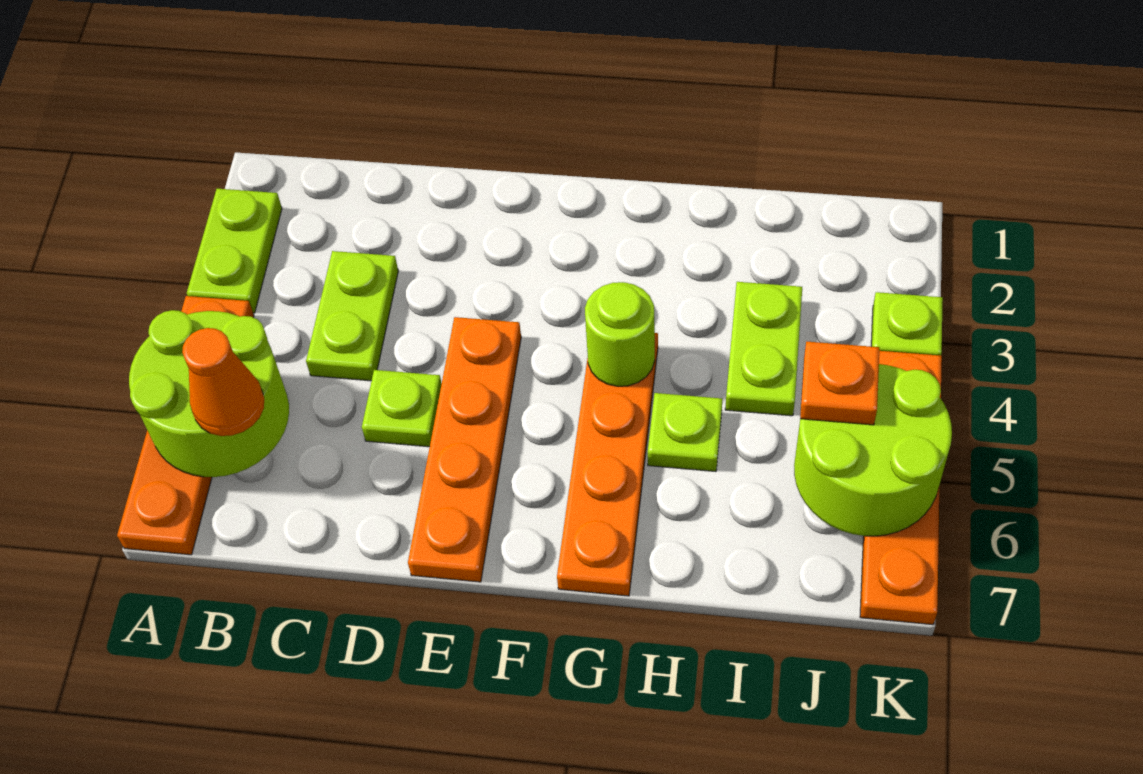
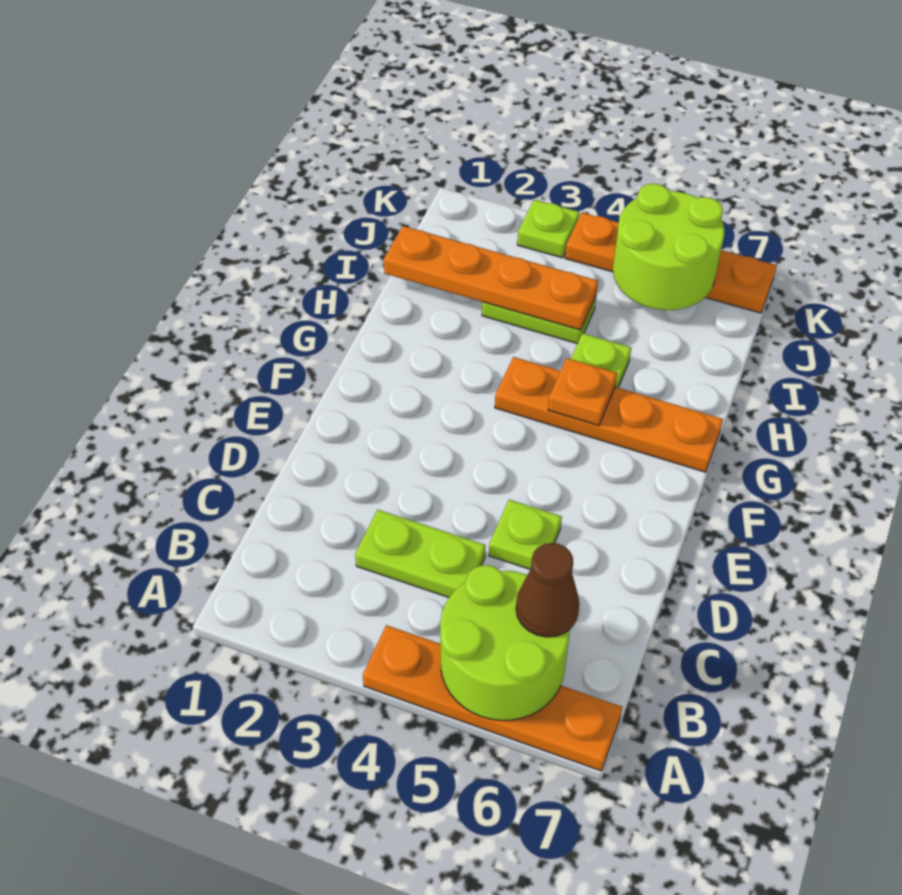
lime plate A2:A3 level 1 -> none
orange cone B6 level 3 -> brown cone B6 level 3
orange plate E4:E7 level 1 -> orange plate I1:I4 level 2
lime round brick G4 level 2 -> none
orange plate J5 level 3 -> orange plate G5 level 2

